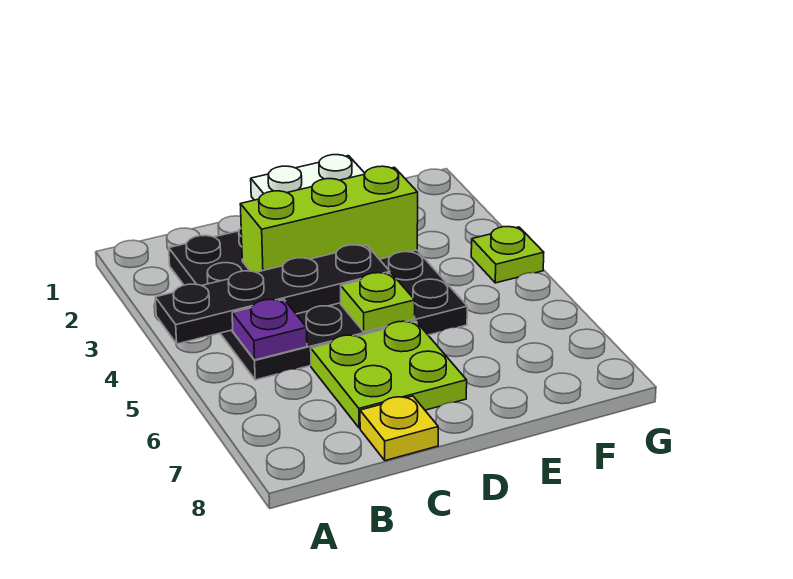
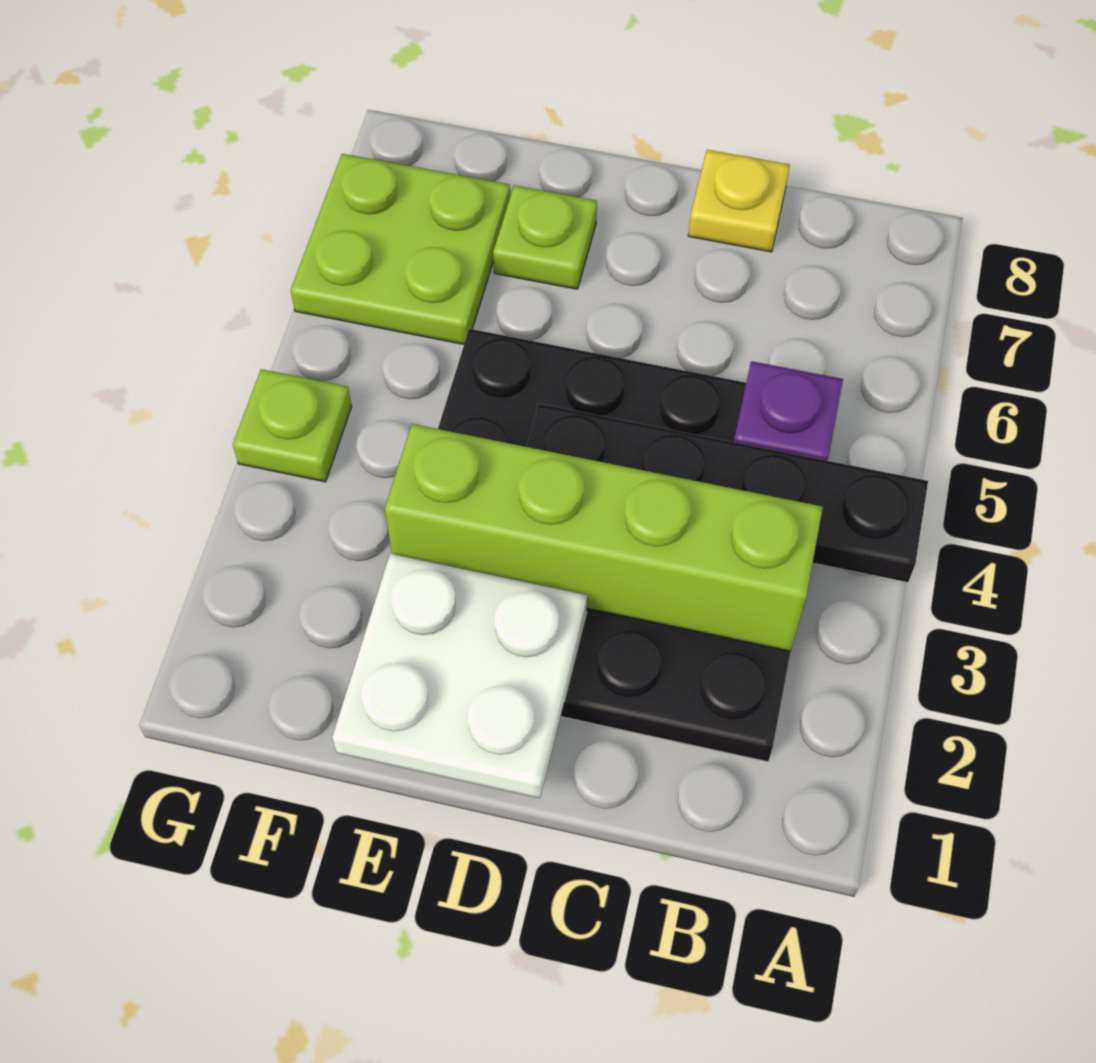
lime brick C3:E3 level 2 -> lime brick B3:E3 level 2
lime plate C6:D7 level 1 -> lime plate F6:G7 level 1
lime plate D5 level 2 -> lime plate E7 level 1

